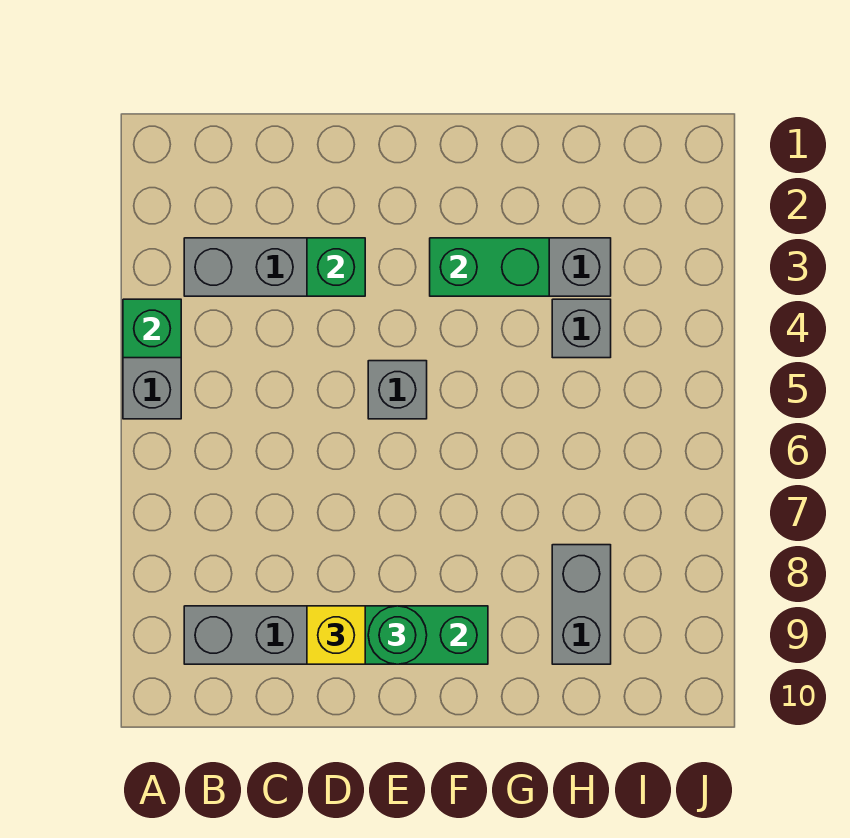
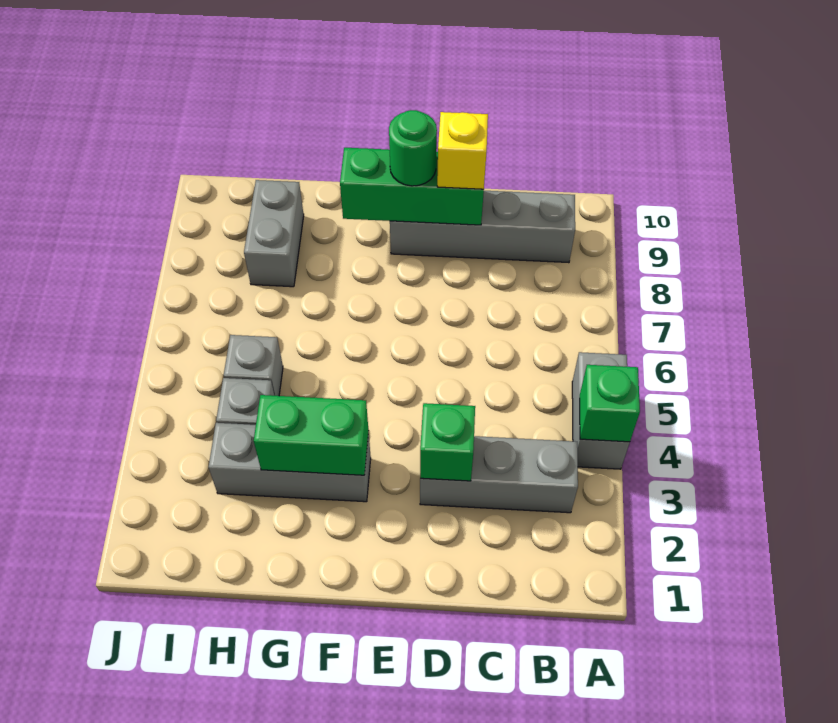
grey brick E5 level 1 -> grey brick H5 level 1

